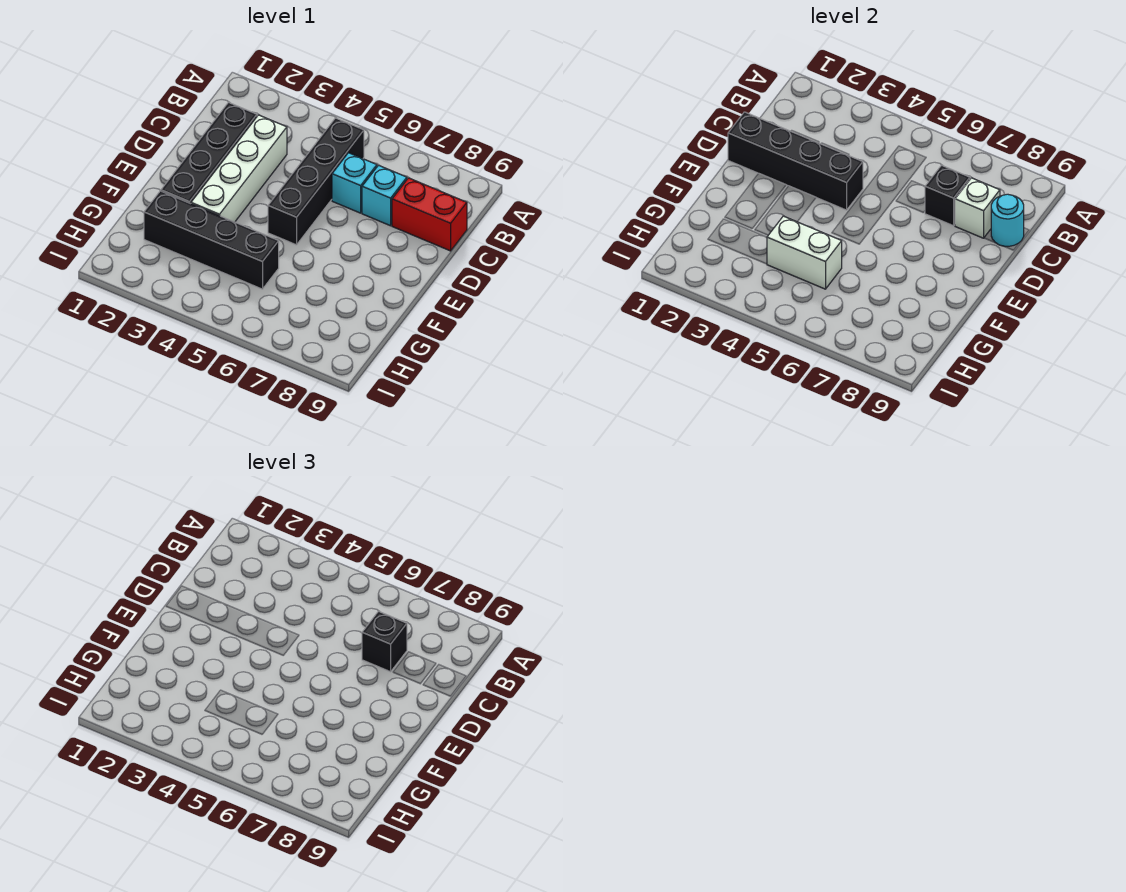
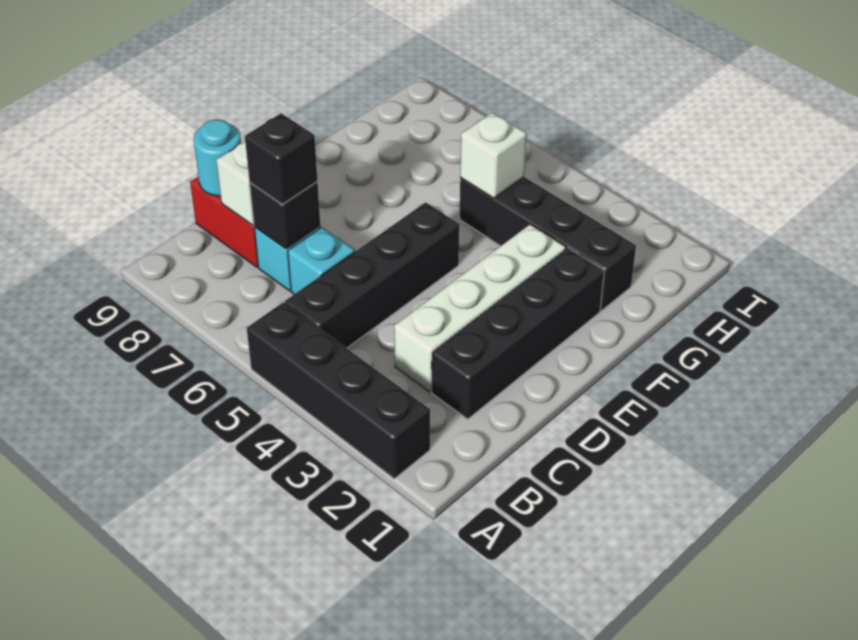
black brick D1:D4 level 2 -> black brick A2:A5 level 1
white brick G4:G5 level 2 -> white brick G5 level 2

